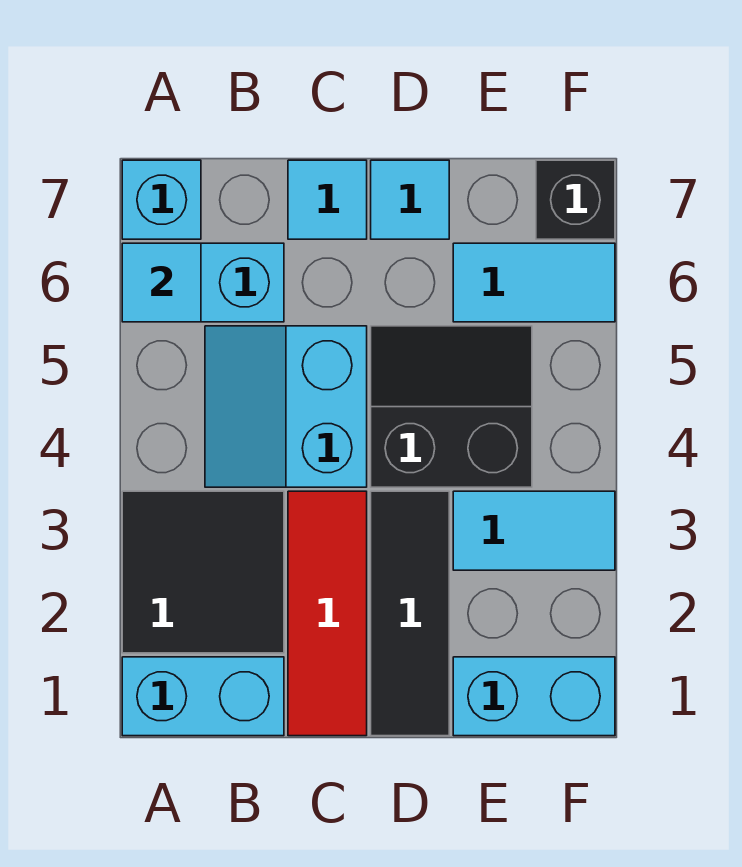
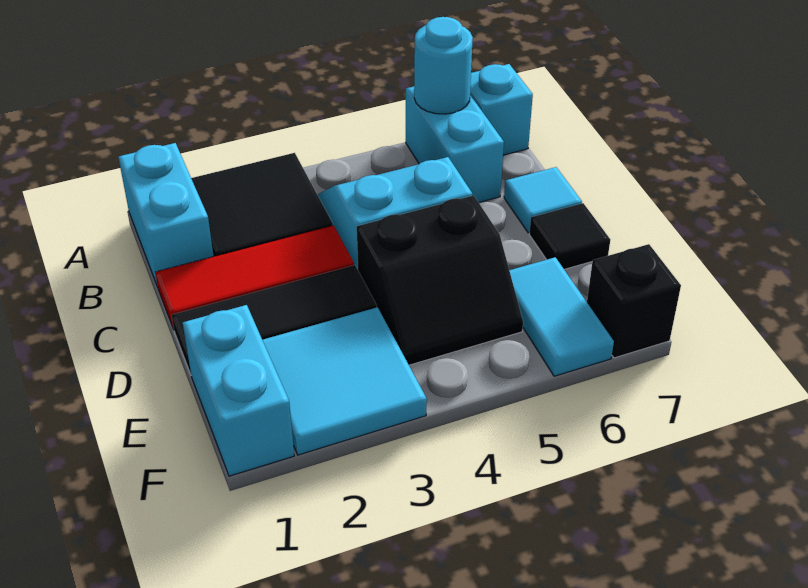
cyan tile A6 level 2 -> cyan round brick A6 level 2
black slope D4:E5 level 1 top 4 -> black slope D4:E5 level 1 top D
cyan tile D7 level 1 -> black tile D7 level 1
cyan tile E3:F3 level 1 -> cyan tile E2:F3 level 1

